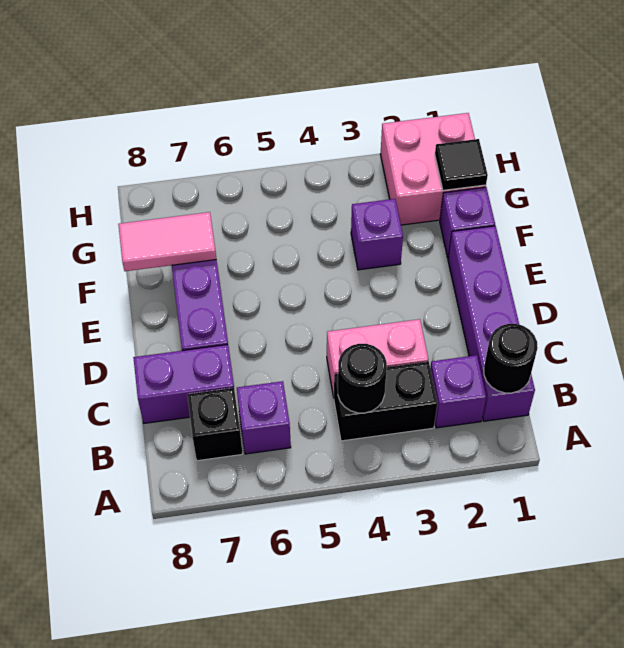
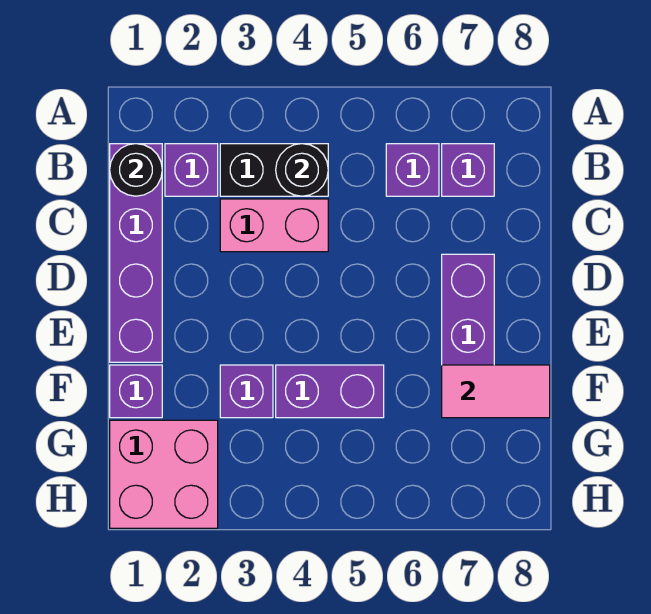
black brick B7 level 1 -> purple brick B7 level 1
purple brick C7:C8 level 1 -> purple brick F4:F5 level 1
black tile G1 level 2 -> none

